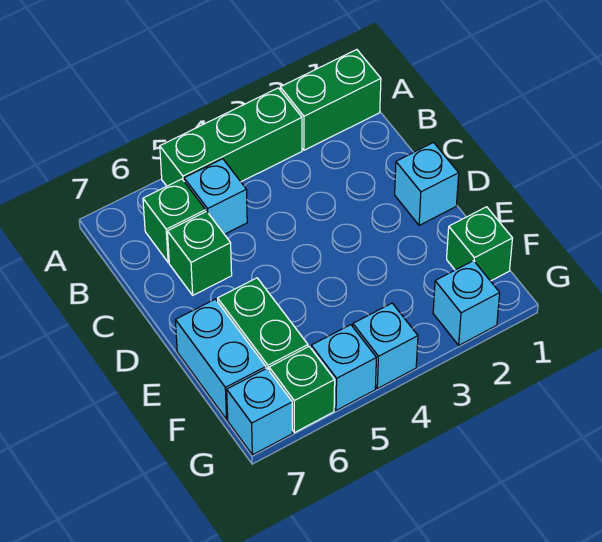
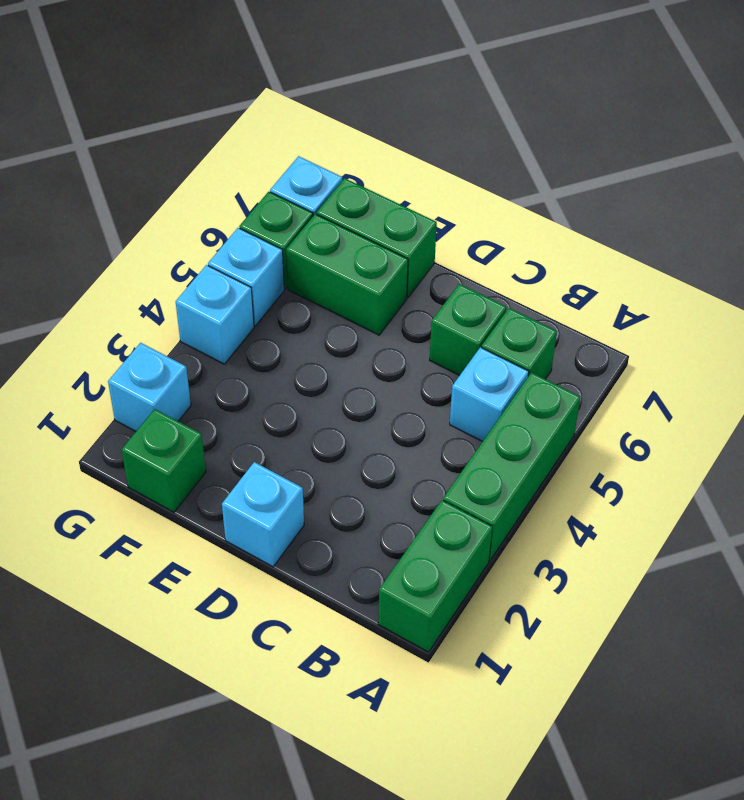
cyan brick E7:F7 level 1 -> green brick E7:F7 level 1

